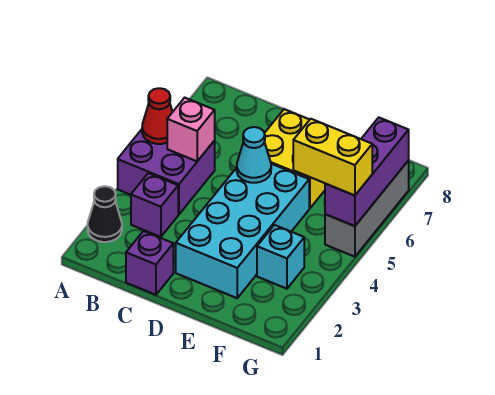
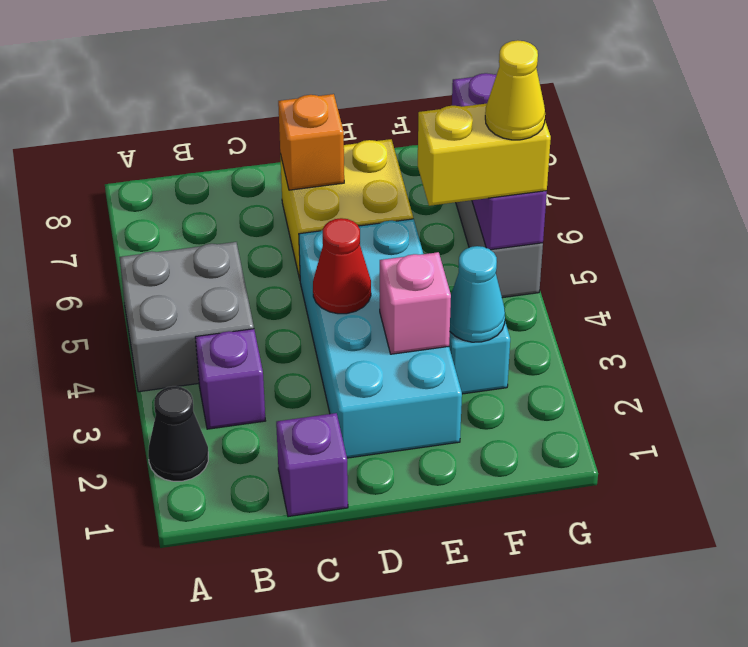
purple brick A4:B5 level 1 -> grey brick A4:B5 level 1
red cone A5 level 2 -> red cone D4 level 2
pink brick B5 level 2 -> pink brick E3 level 2
cyan cone D5 level 2 -> cyan cone F3 level 2
none -> orange brick D7 level 2
none -> yellow cone G5 level 4

